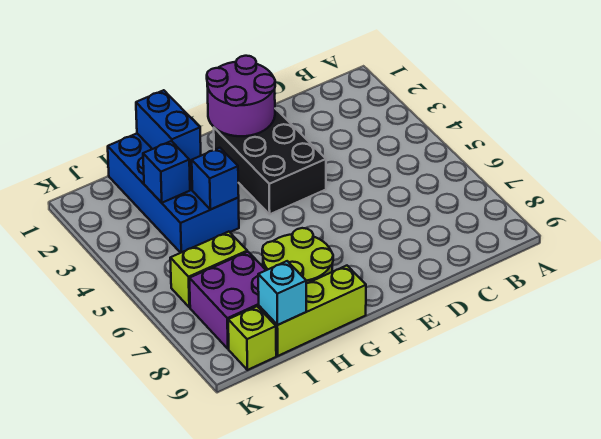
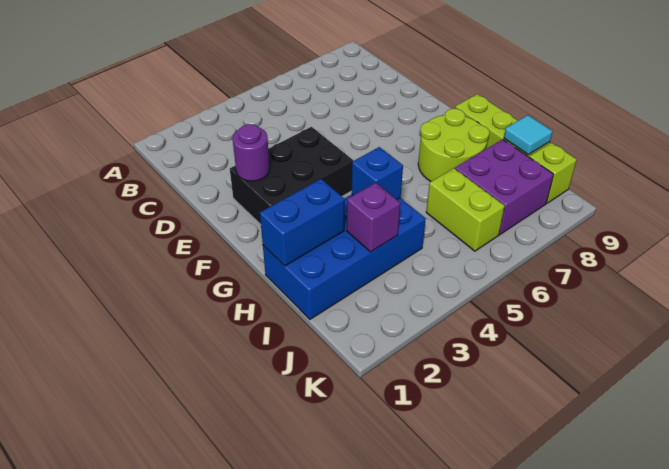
purple round brick E1:F2 level 2 -> purple round brick E2 level 2
blue brick I3 level 2 -> purple brick I3 level 2
cyan brick I9 level 2 -> cyan tile I9 level 2

